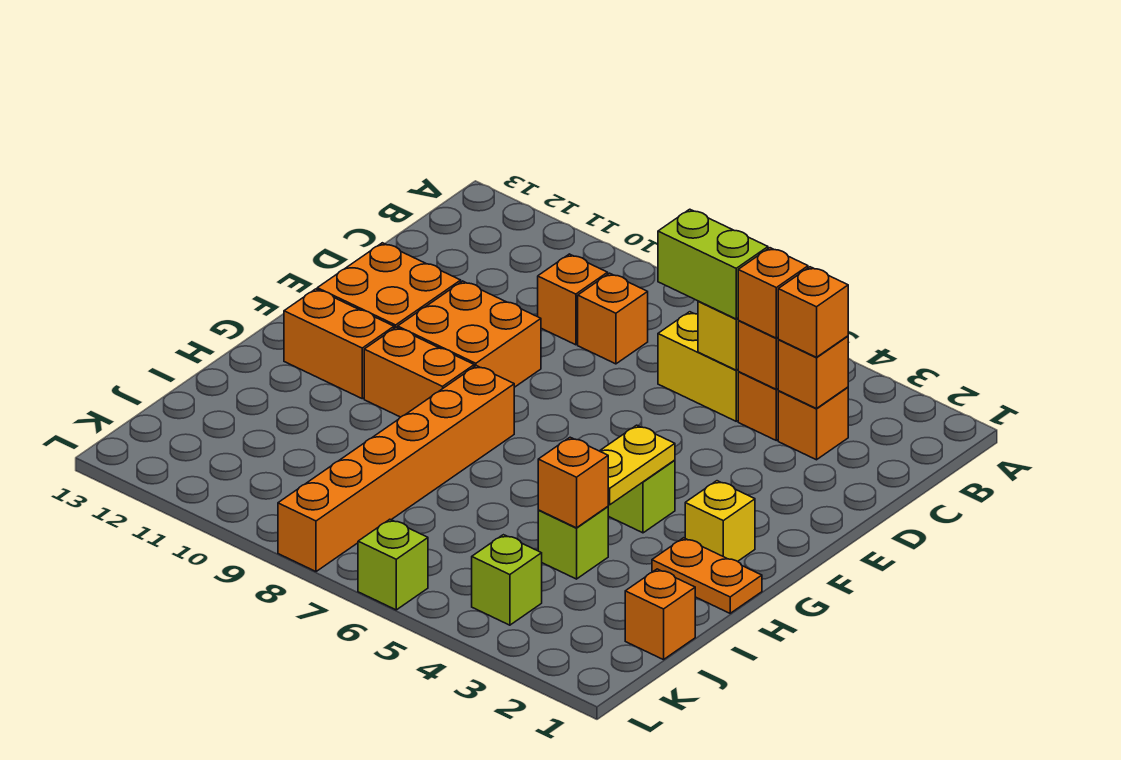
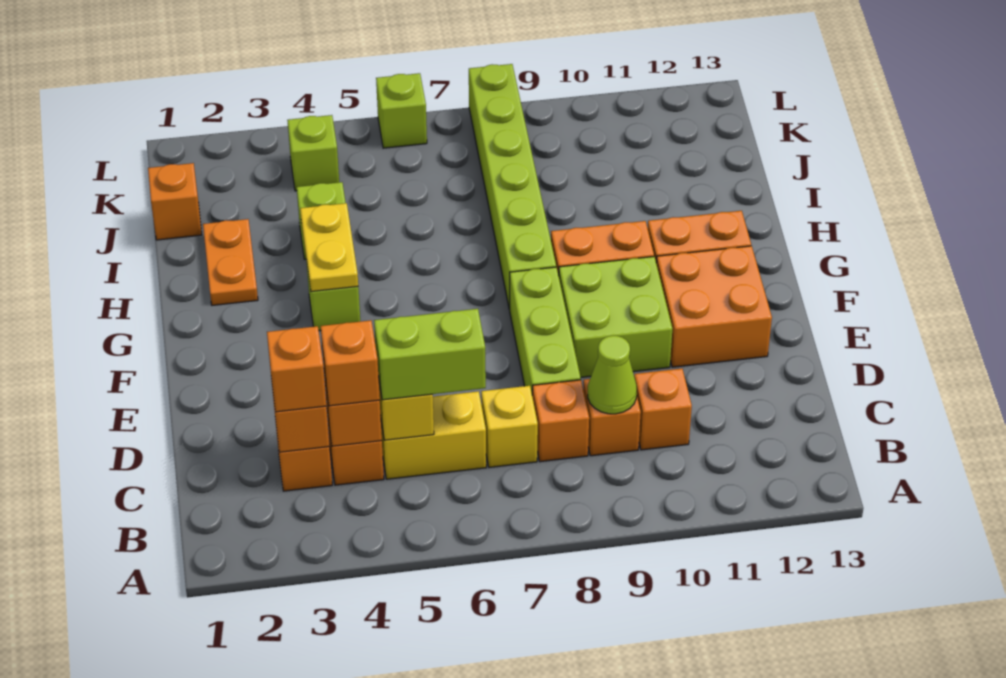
none -> lime cone C9 level 2
none -> lime brick D8:F8 level 1
orange brick E9:F10 level 1 -> lime brick E9:F10 level 1
yellow brick G2 level 1 -> yellow brick C7 level 1
orange brick G8:L8 level 1 -> lime brick G8:L8 level 1
orange plate H1:H2 level 1 -> orange plate H2:I2 level 1
orange brick I4 level 2 -> orange brick C10 level 1

